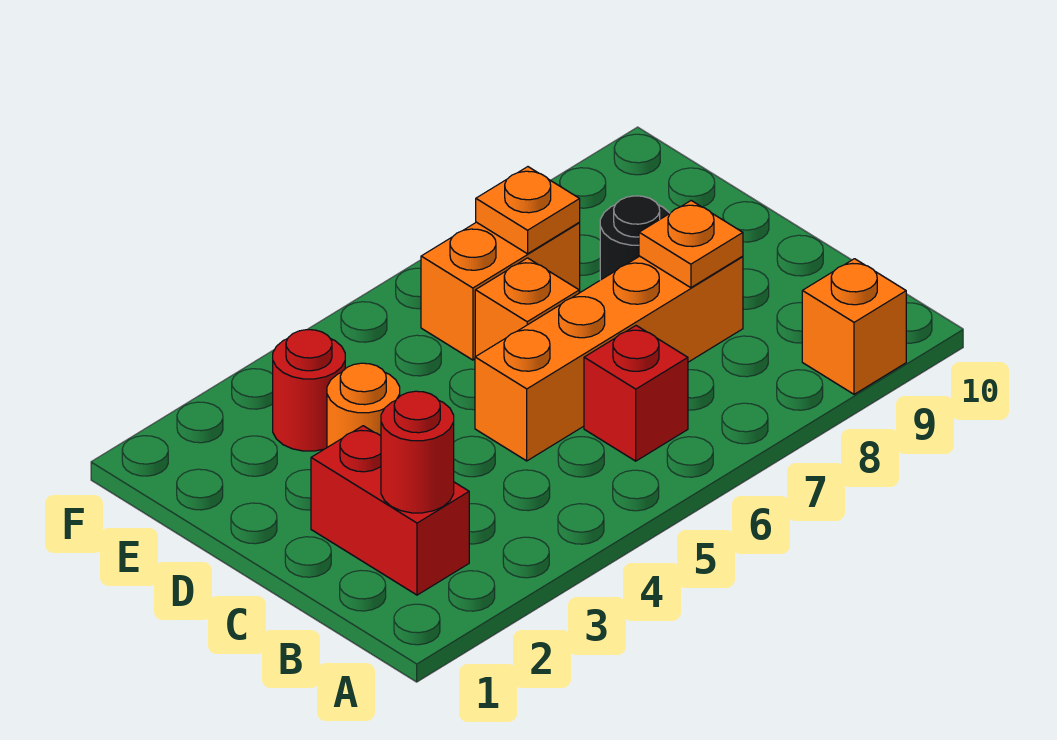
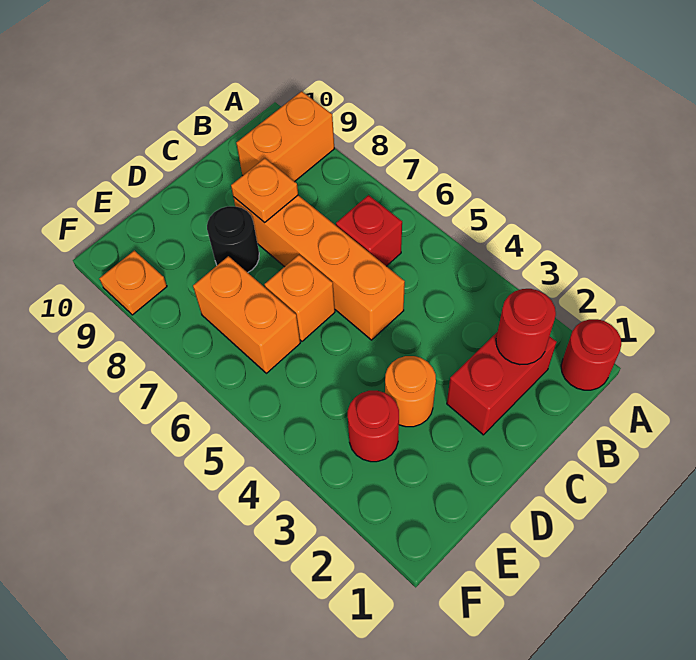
none -> red round brick A1 level 1
orange brick A9 level 1 -> orange brick A9:B9 level 1
orange plate E7 level 2 -> orange plate F9 level 1

